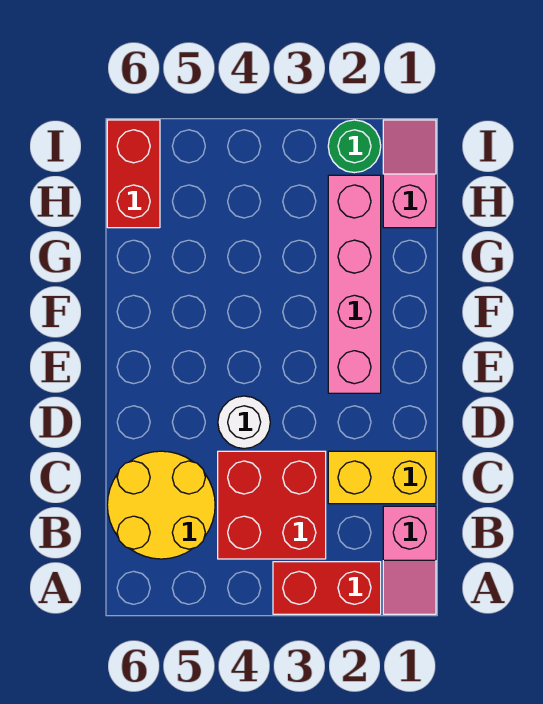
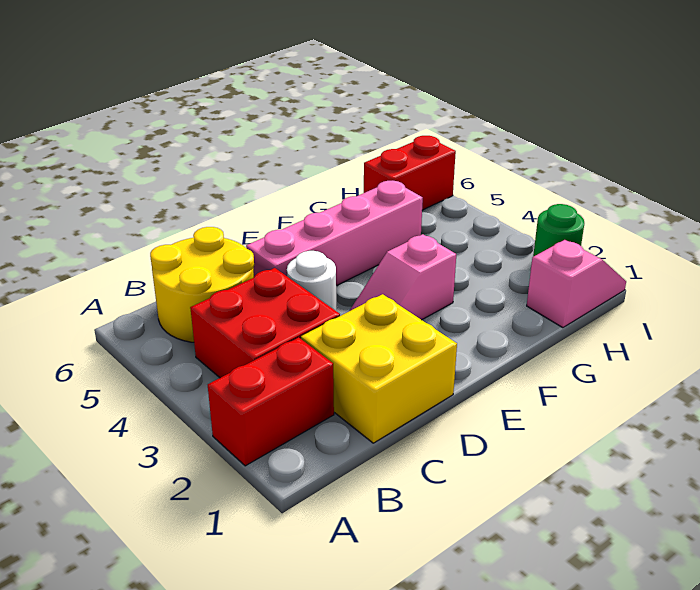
pink slope A1:B1 level 1 top B -> pink slope E3:F3 level 1 top F
red brick A2:A3 level 1 -> red brick A2:B2 level 1
yellow brick C1:C2 level 1 -> yellow brick C1:D2 level 1
pink brick E2:H2 level 1 -> pink brick D5:G5 level 1

